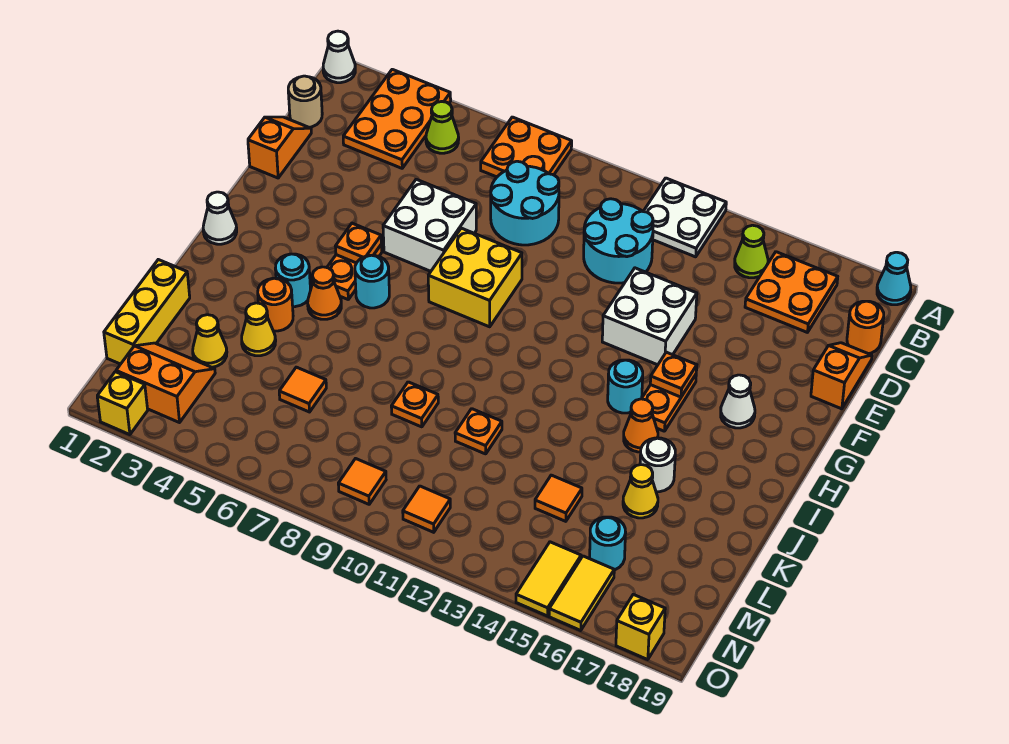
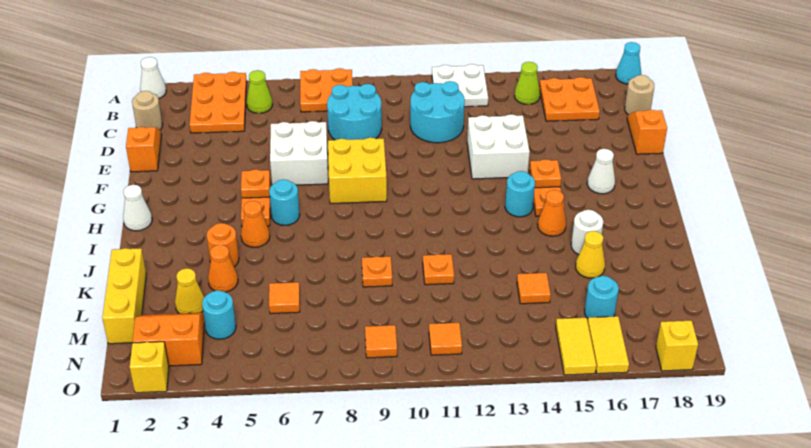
orange round brick C19 level 1 -> tan round brick C19 level 1
cyan round brick I4 level 1 -> cyan round brick M4 level 1
yellow cone K4 level 1 -> orange cone K4 level 1

